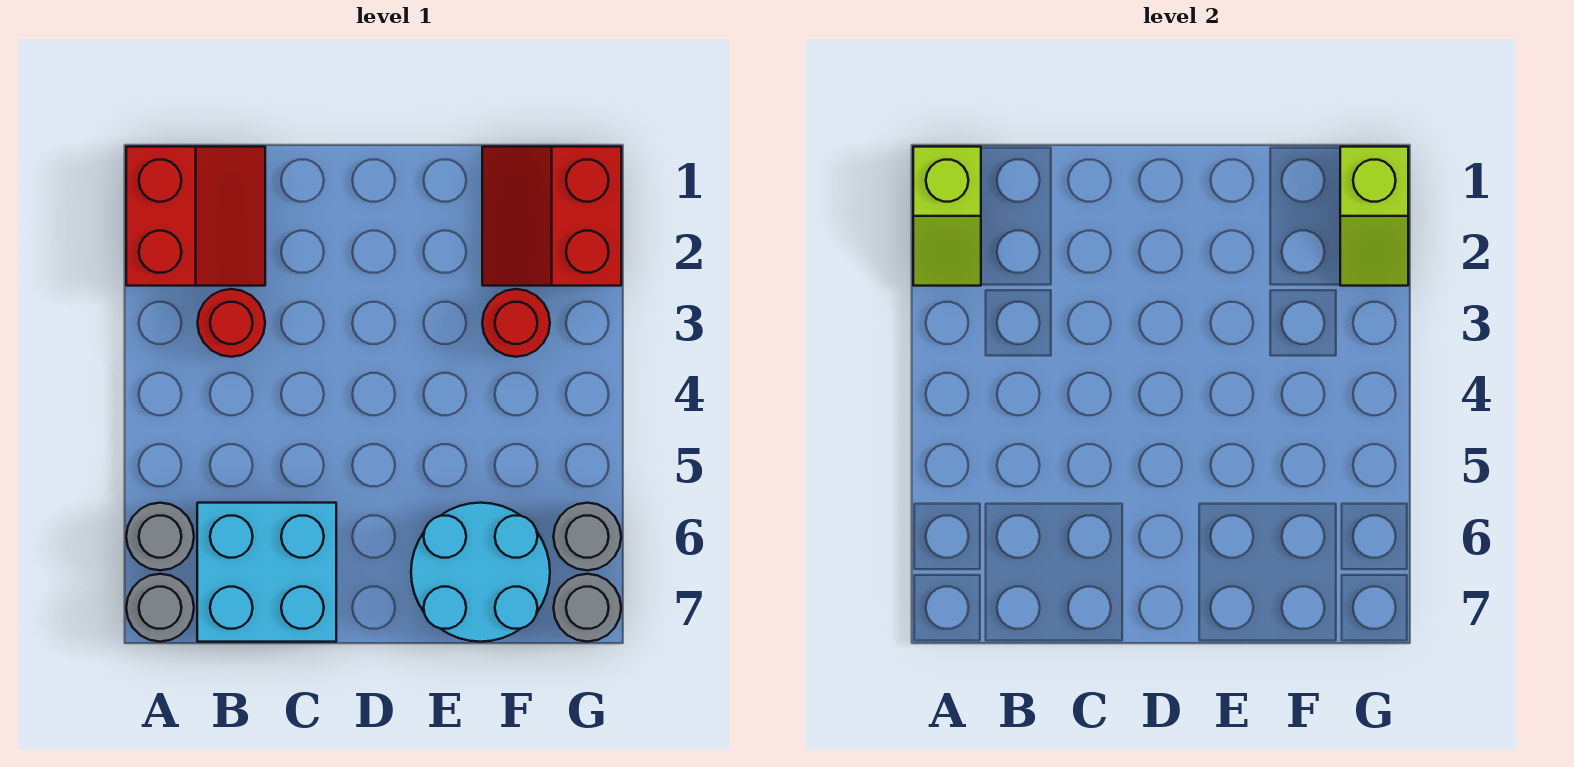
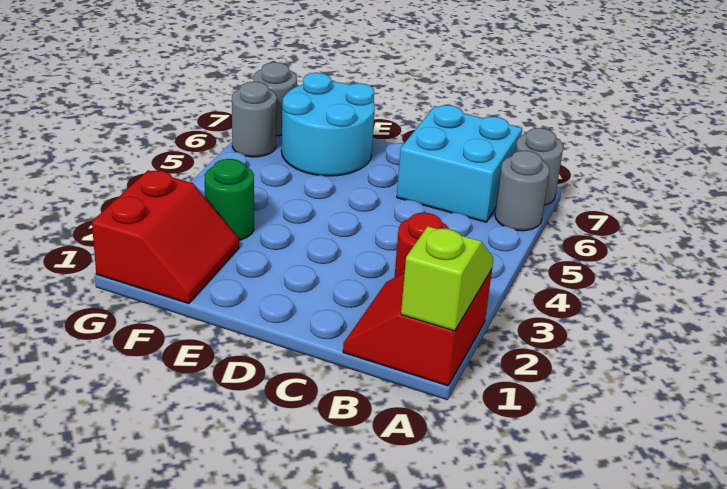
red round brick F3 level 1 -> green round brick F3 level 1
lime slope G1:G2 level 2 top 1 -> none

